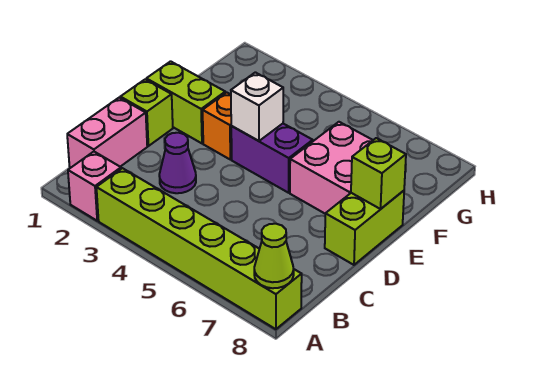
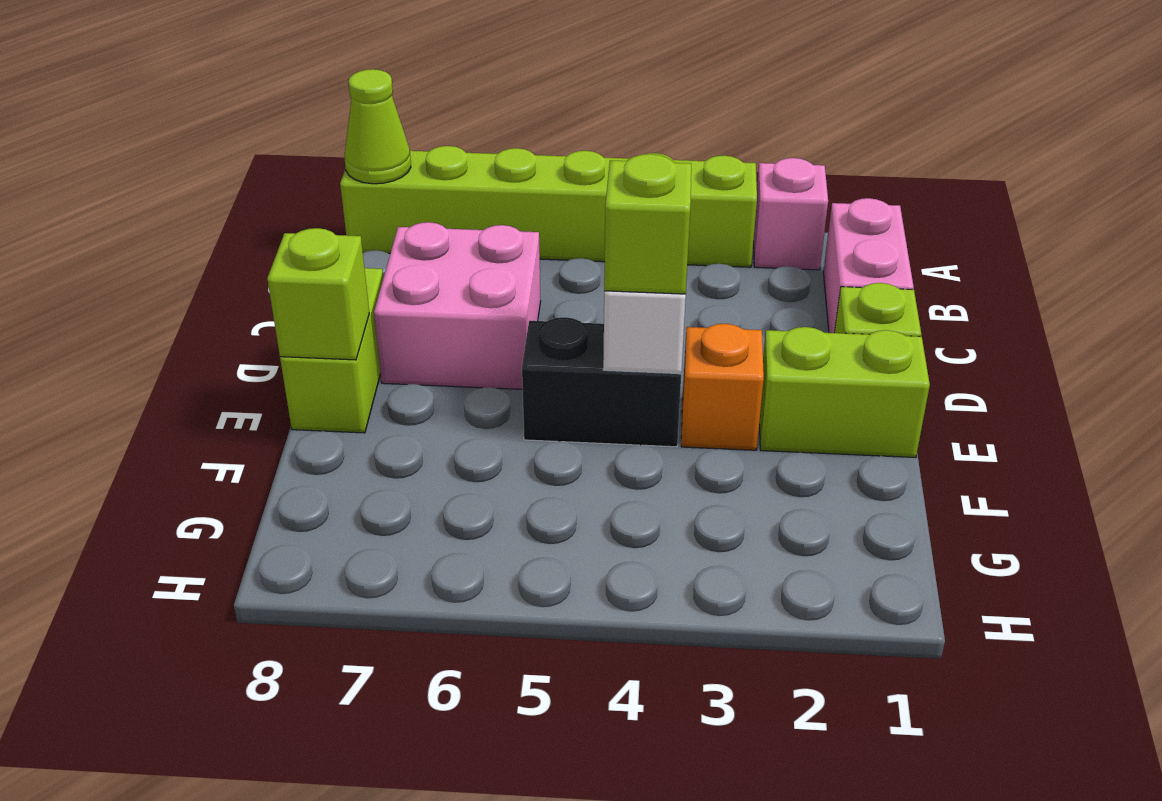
purple cone C3 level 1 -> none
purple brick E4:E5 level 1 -> black brick E4:E5 level 1
none -> lime brick E4 level 3
pink brick E6:F7 level 1 -> pink brick C6:D7 level 1

